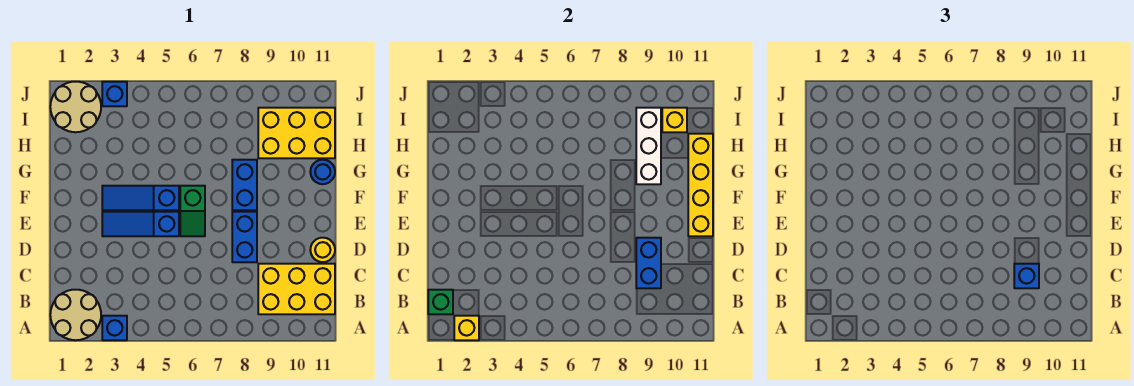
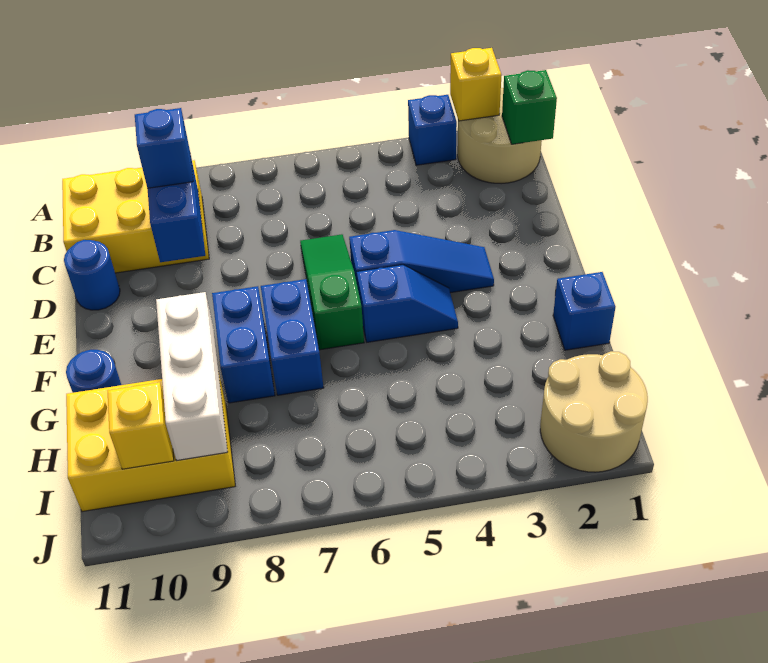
blue brick D8:E8 level 1 -> blue brick F7:G7 level 1
yellow round brick D11 level 1 -> blue round brick D11 level 1
green slope E6:F6 level 1 top F -> green slope D6:F6 level 1 top F
yellow brick E11:H11 level 2 -> none
blue slope F3:F5 level 1 top 5 -> blue slope F4:F5 level 1 top 5
blue brick J3 level 1 -> blue brick G1 level 1

